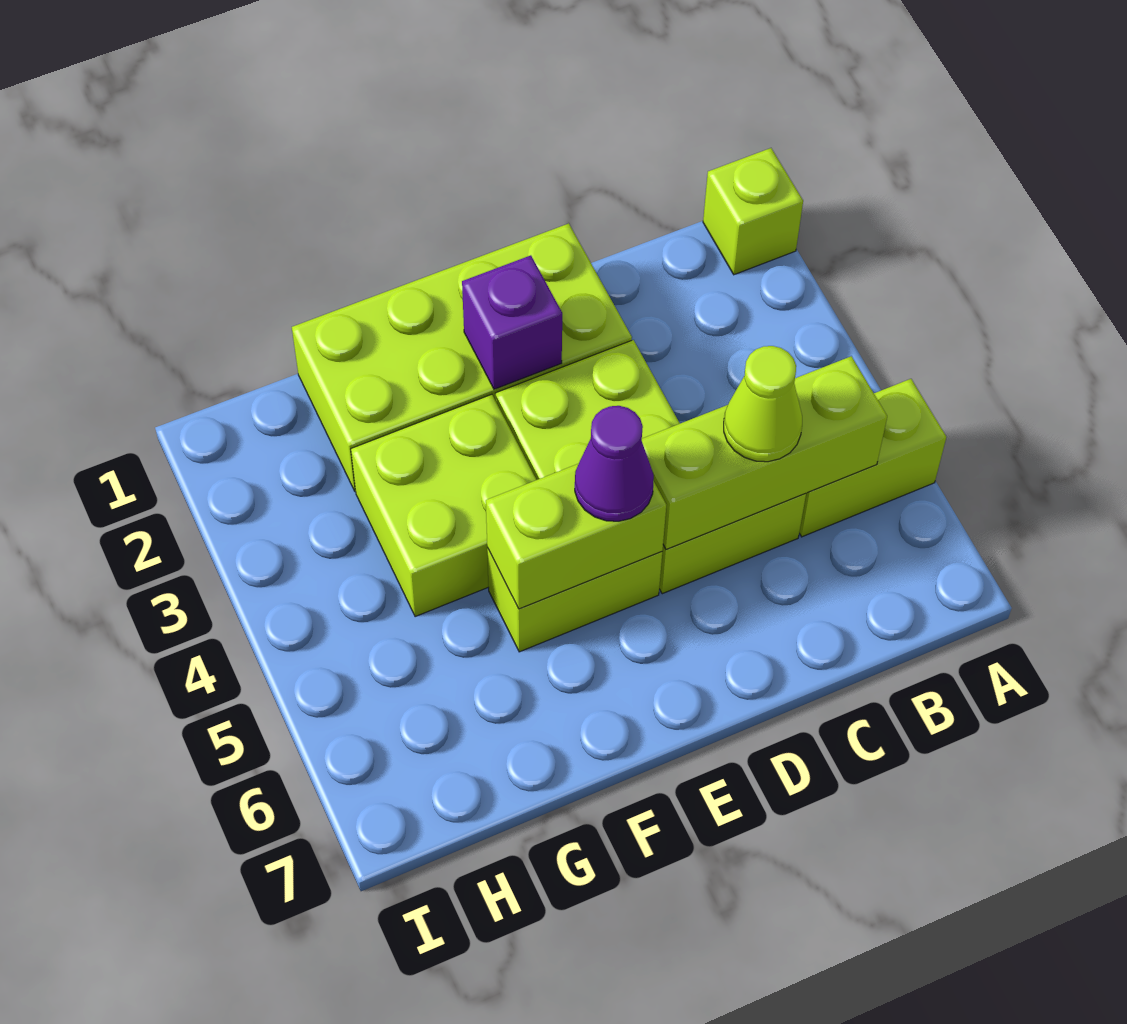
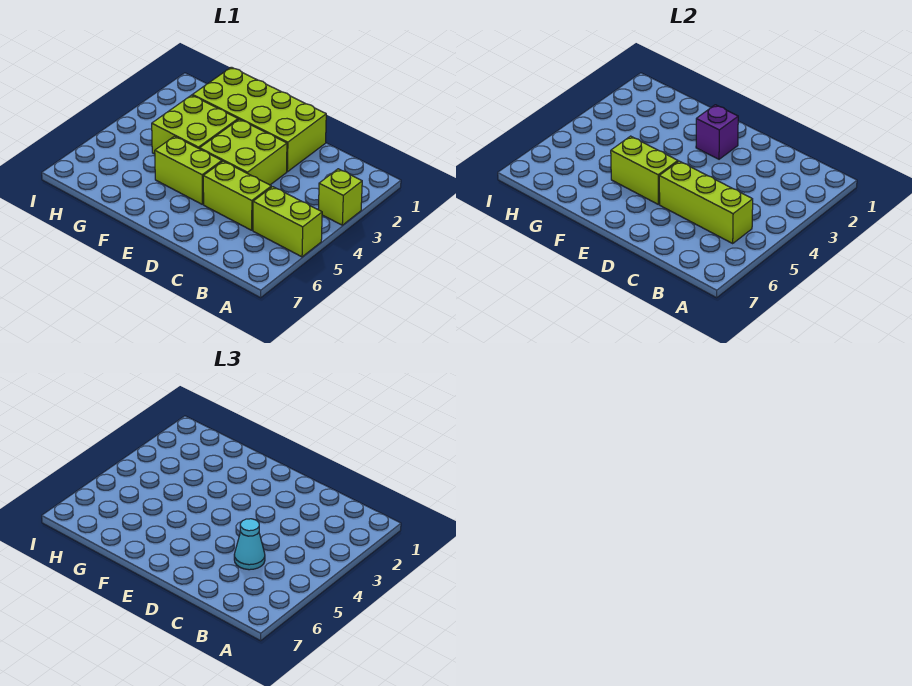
lime brick A1 level 1 -> lime brick A3 level 1
lime cone C5 level 3 -> cyan cone C5 level 3
purple cone E5 level 3 -> none

